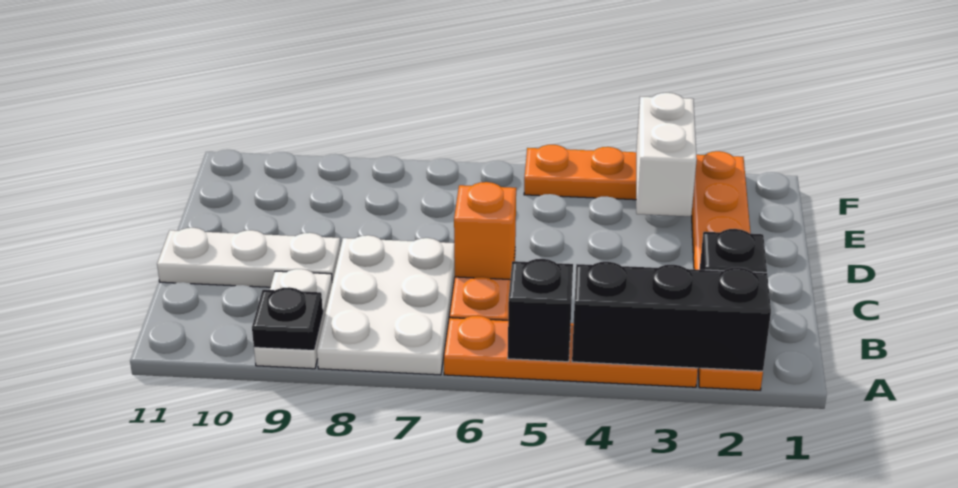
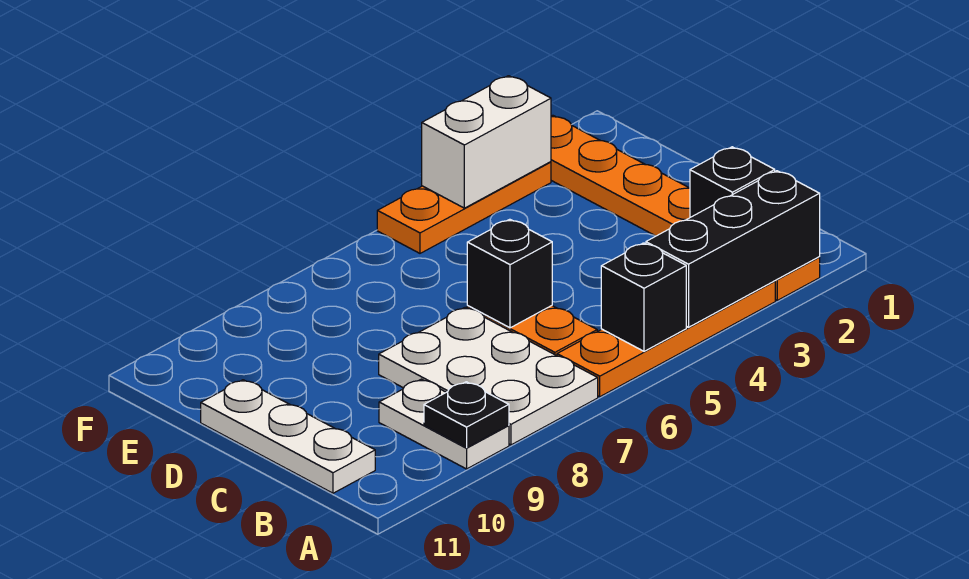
orange brick C6 level 2 -> black brick C6 level 2
white plate C9:C11 level 1 -> white plate B11:D11 level 1
white brick E3:F3 level 2 -> white brick F3:F4 level 2

